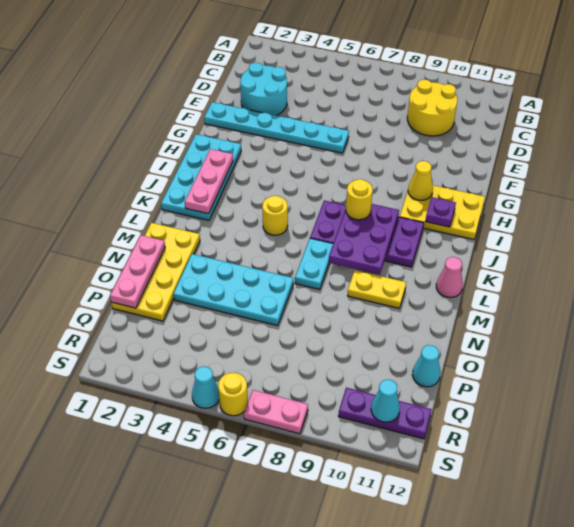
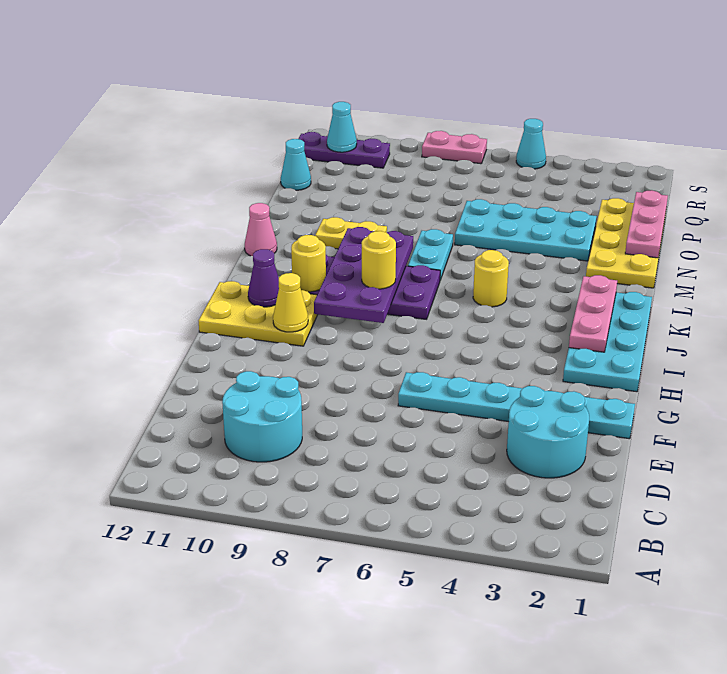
yellow round brick C9:D10 level 1 -> cyan round brick C9:D10 level 1
purple plate I11 level 2 -> purple cone I11 level 2
purple plate J8:L9 level 2 -> purple plate I8:L9 level 2
yellow round brick S6 level 1 -> yellow round brick J10 level 2

